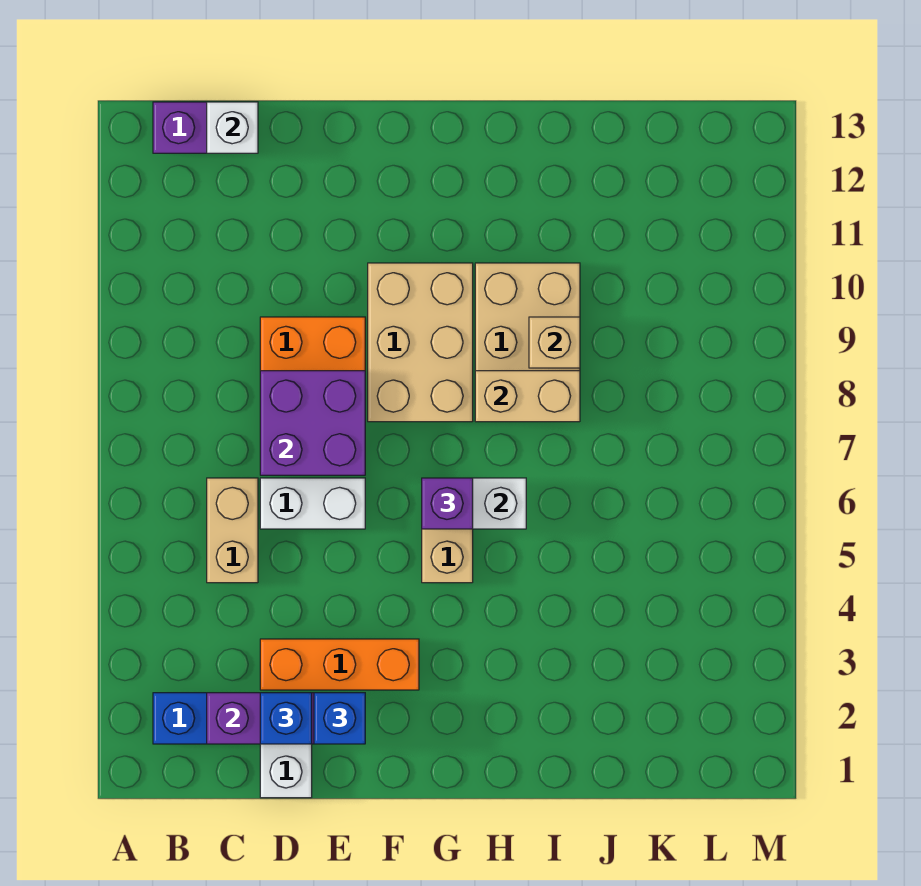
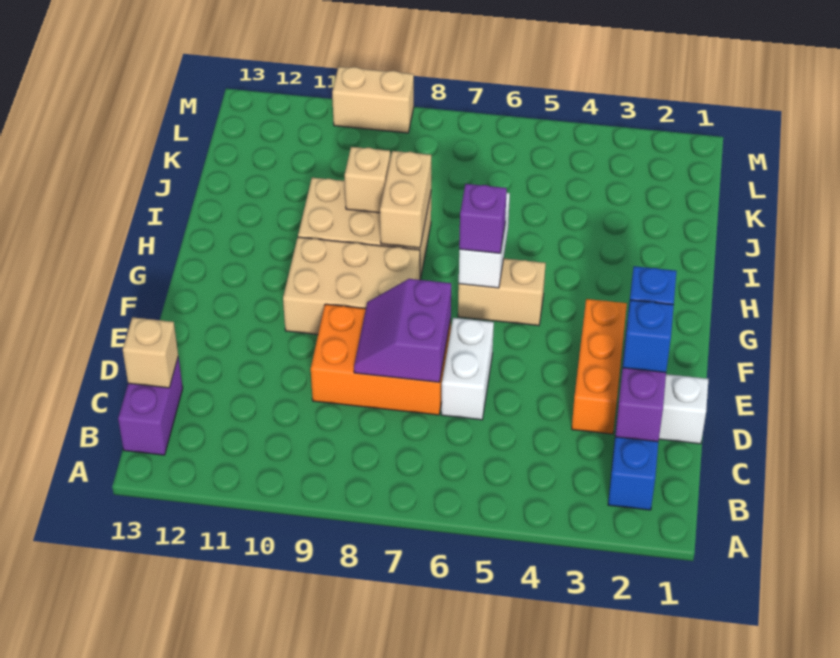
tan brick C5:C6 level 1 -> tan brick M9:M10 level 1
white brick C13 level 2 -> tan brick C13 level 2
purple brick D7:E8 level 2 -> purple slope D7:E8 level 2 top 7

